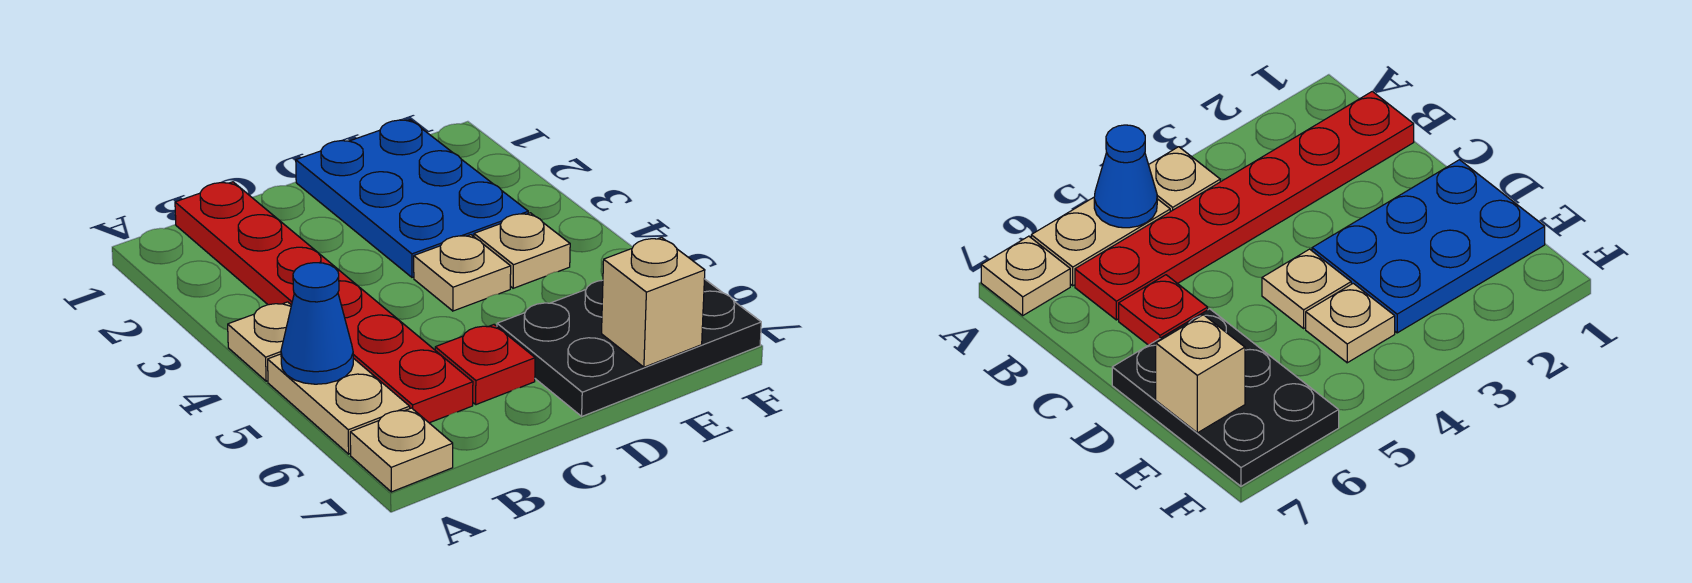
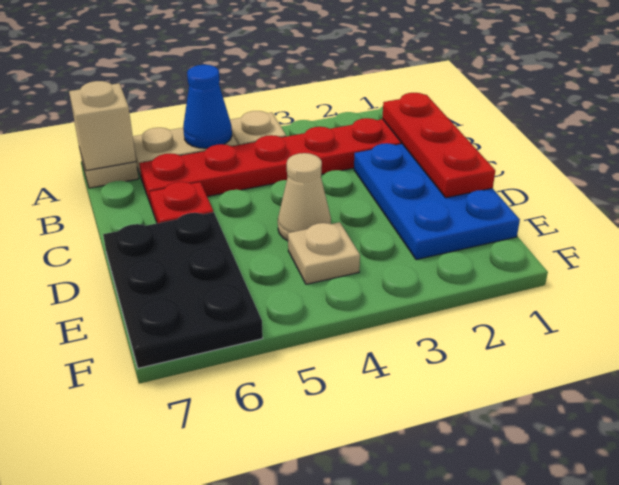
none -> red plate B1:D1 level 2
blue plate D1:E3 level 1 -> blue plate C1:E2 level 1
tan plate D4 level 1 -> tan cone D4 level 1
tan brick E7 level 2 -> tan brick A7 level 2

